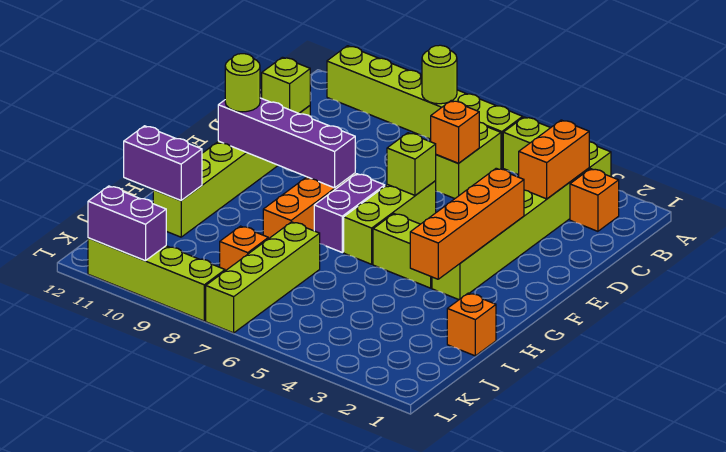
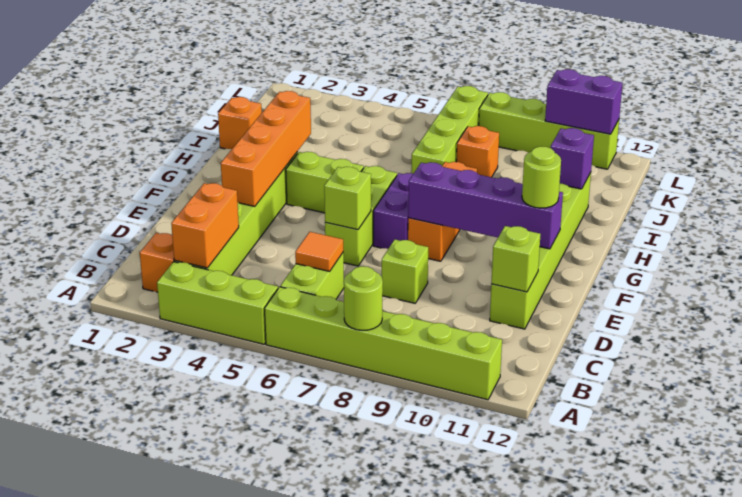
orange brick C6 level 2 -> orange tile C6 level 2
none -> lime brick D8 level 1
purple brick I11:I12 level 2 -> purple brick I11 level 2

